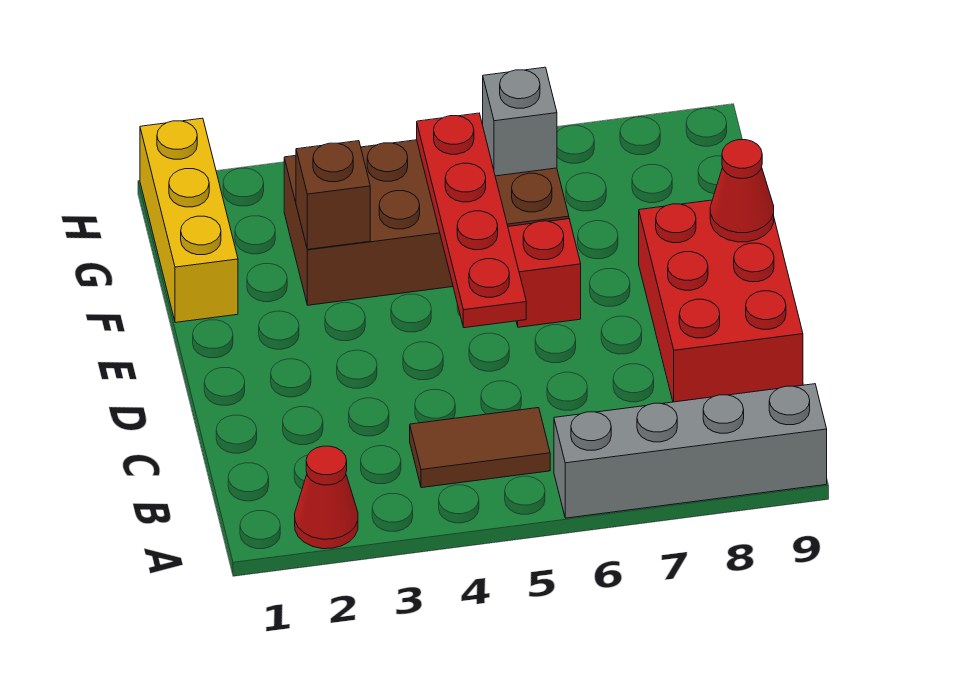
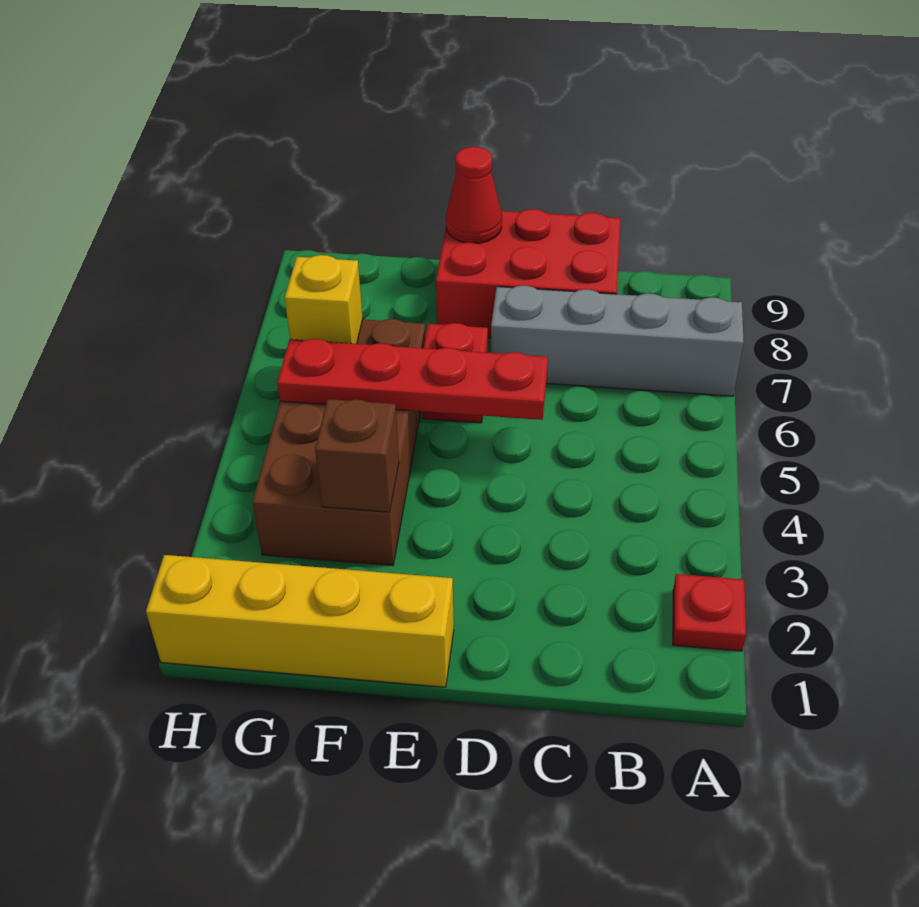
red cone A2 level 1 -> red plate A2 level 1
grey brick A6:A9 level 1 -> grey brick A7:D7 level 1
brown tile B4:B5 level 1 -> none
yellow brick F1:H1 level 1 -> yellow brick E1:H1 level 1
grey brick G6 level 2 -> yellow brick G6 level 2

